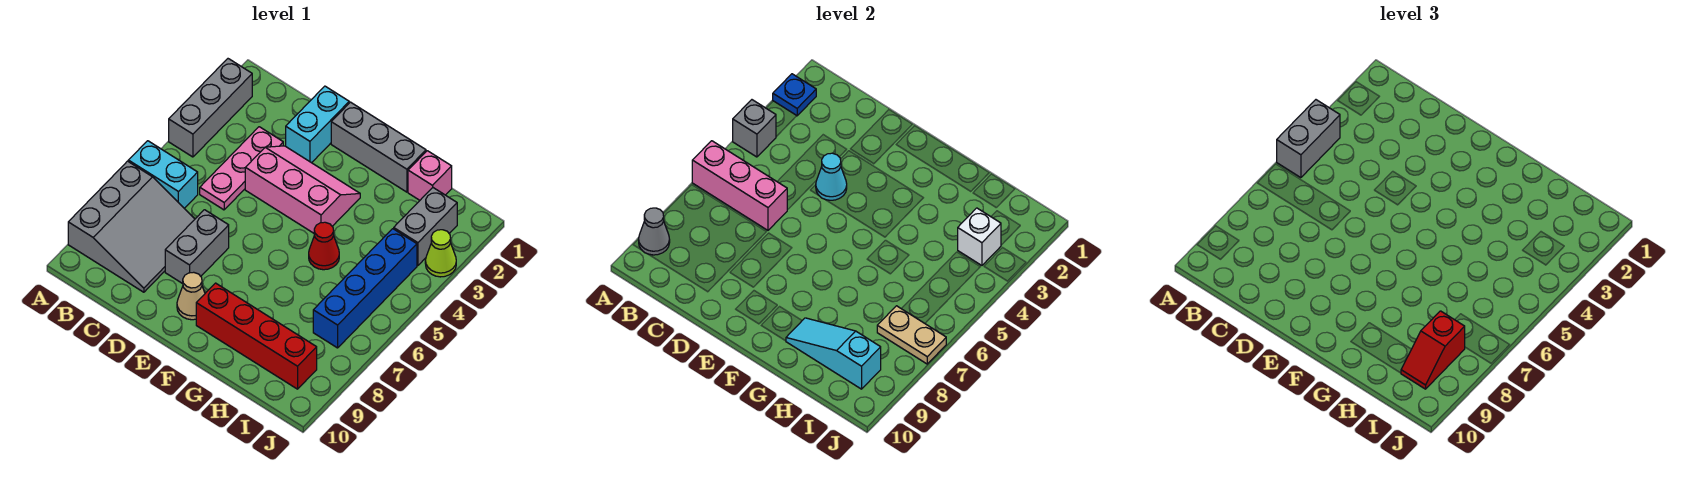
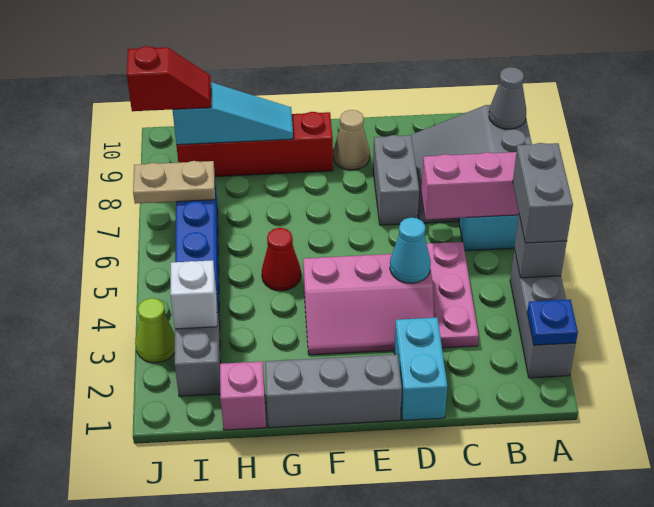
red slope I8:I9 level 3 top 8 -> red slope I9:J9 level 3 top J

